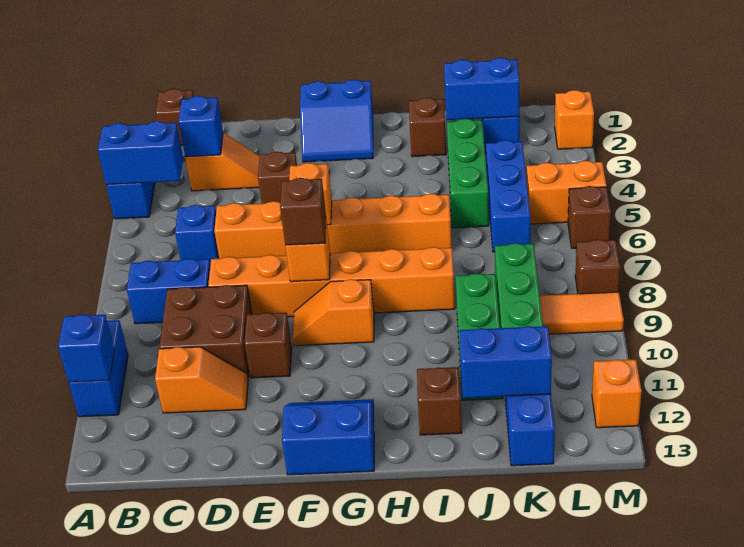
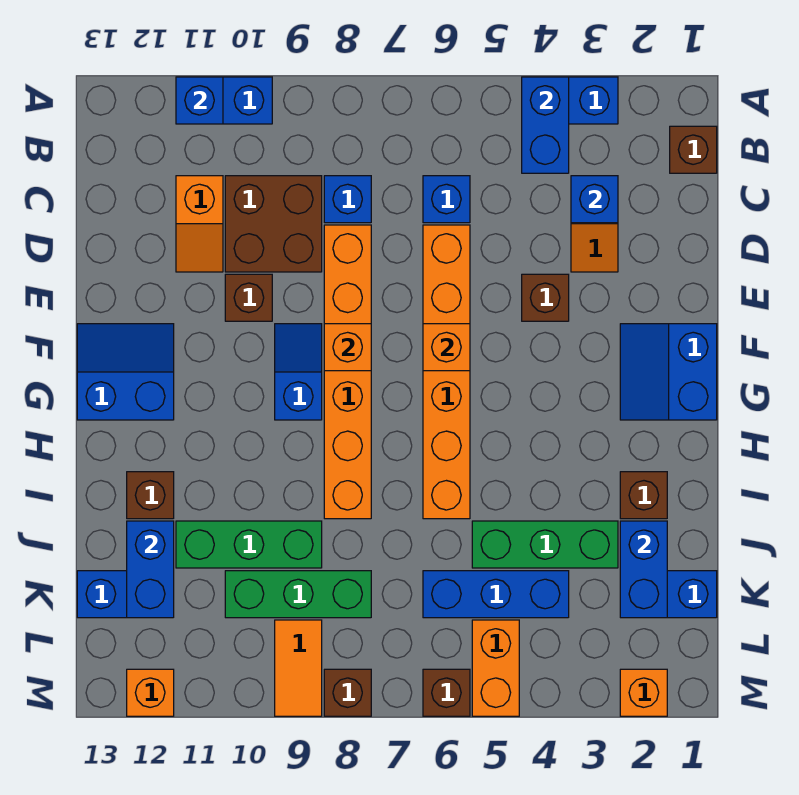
blue brick B8:C8 level 1 -> blue brick C8 level 1
brown brick F8 level 3 -> none
orange slope F9:G9 level 1 top G -> blue slope F9:G9 level 1 top G
blue slope F12:G13 level 1 top 13 -> blue slope F12:G13 level 1 top G

